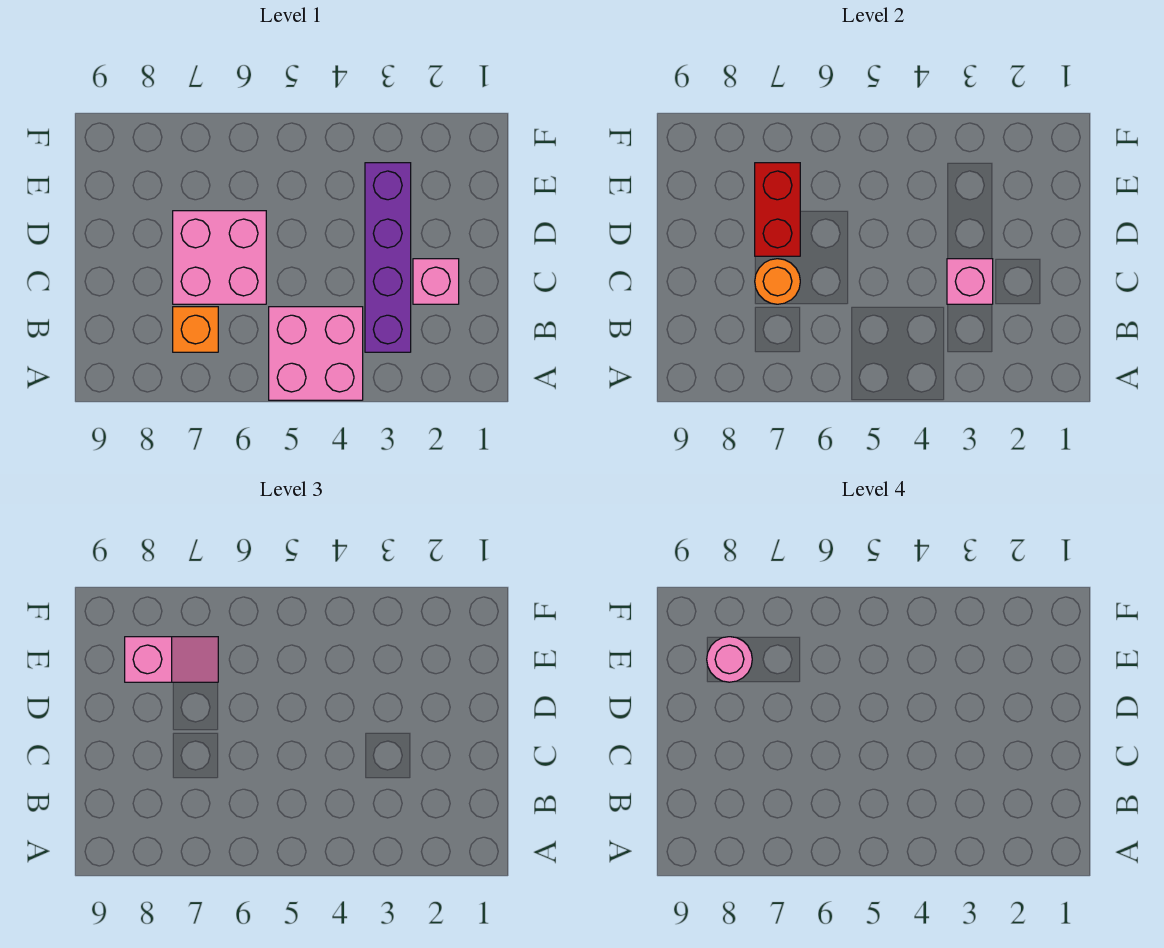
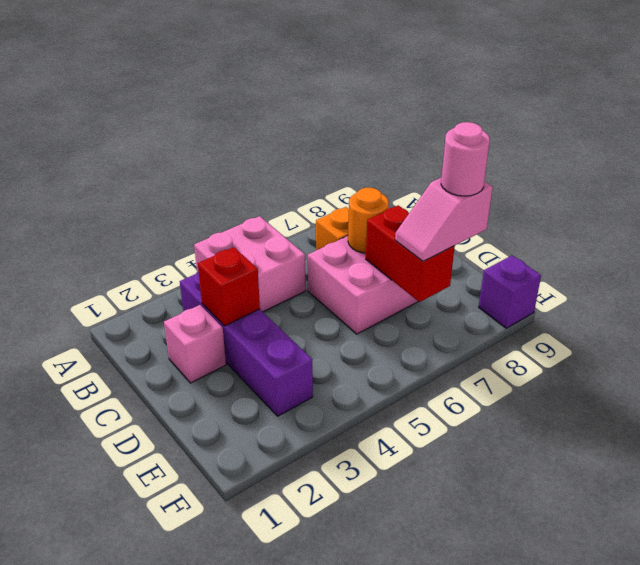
pink brick C3 level 2 -> red brick C3 level 2
none -> purple brick F9 level 1

